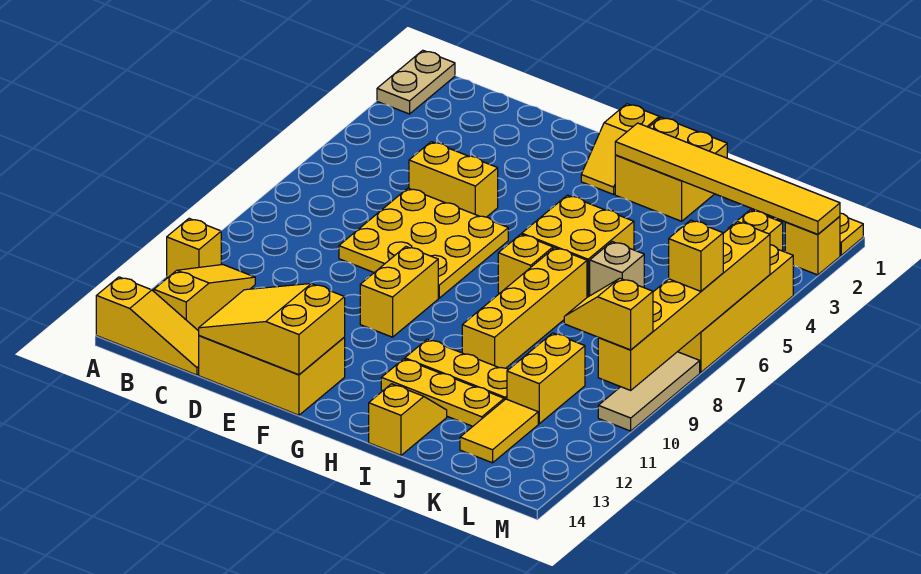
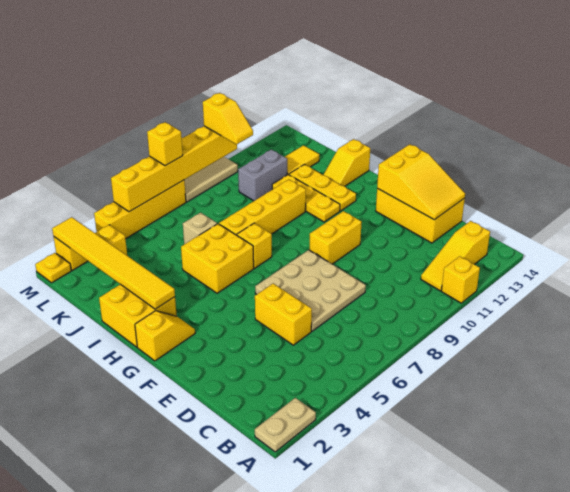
yellow slope A14:C14 level 1 top A -> none
yellow plate D6:F8 level 1 -> tan plate D6:F8 level 1
yellow brick K10:K11 level 1 -> grey brick K10:K11 level 1

